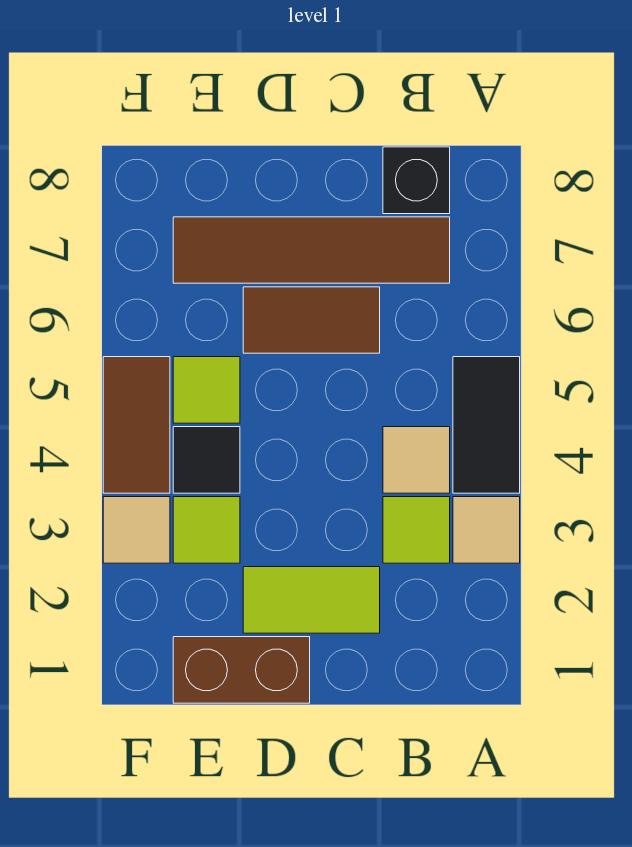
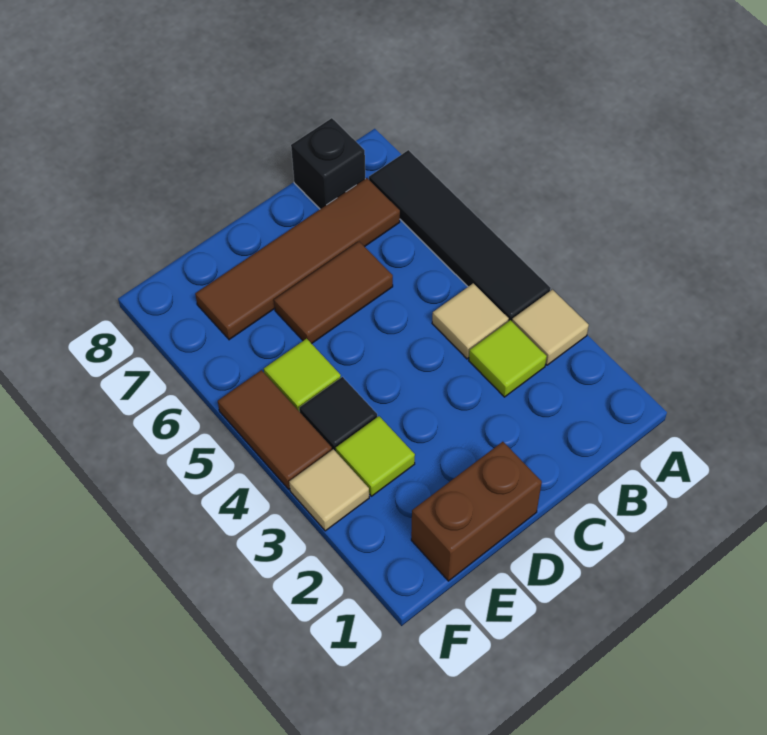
black tile A4:A5 level 1 -> black tile A4:A7 level 1
lime tile C2:D2 level 1 -> none

